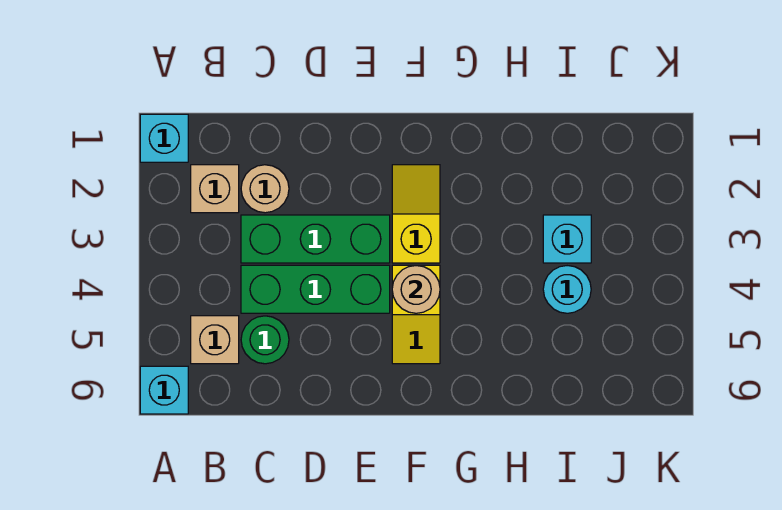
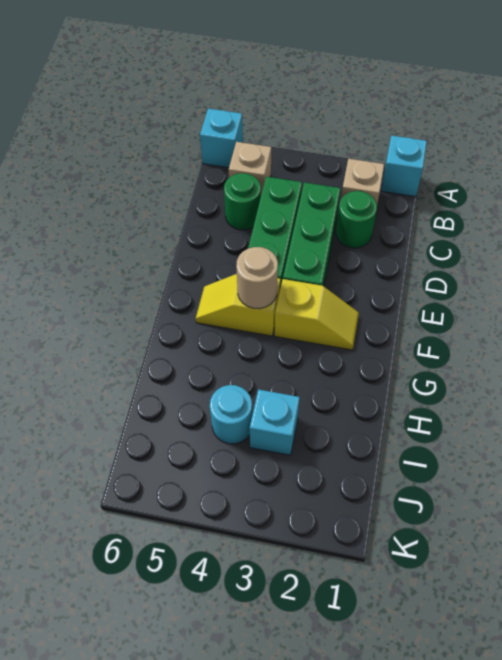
tan round brick C2 level 1 -> green round brick C2 level 1

